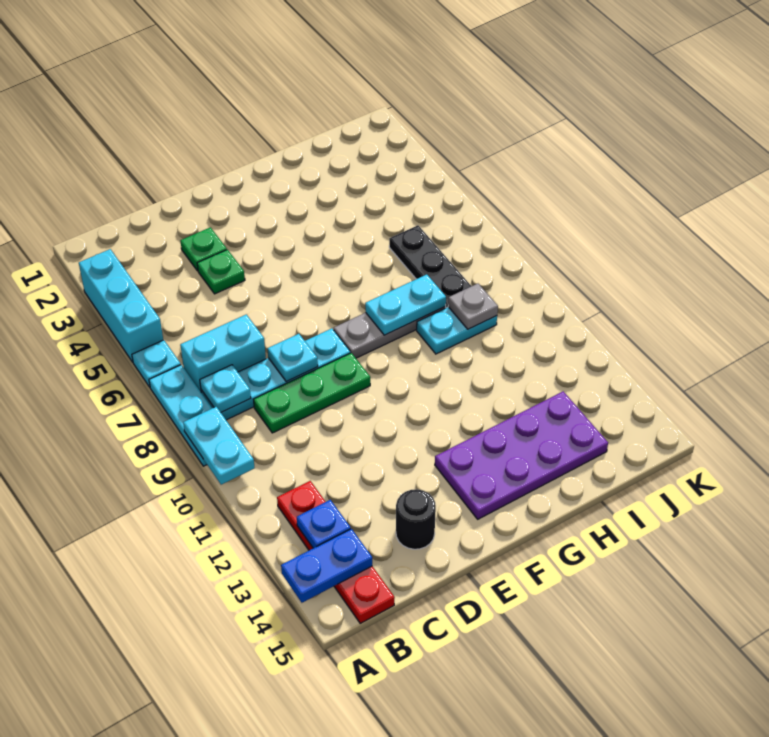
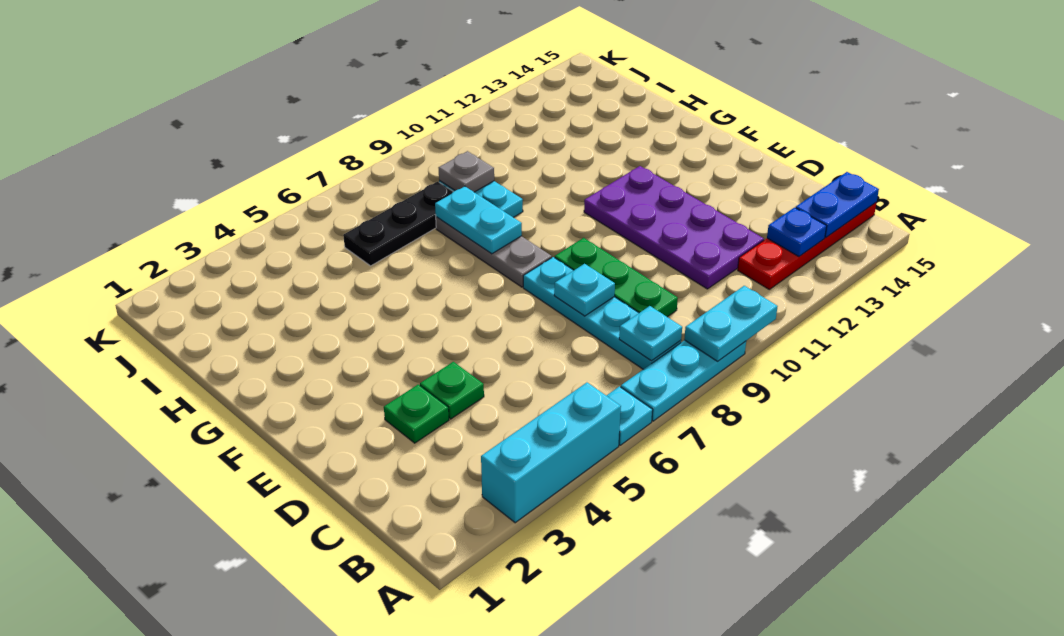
blue plate A14:B14 level 2 -> blue plate B14:B15 level 2
cyan brick B7:C7 level 1 -> none
black round brick D14 level 1 -> none
purple plate F13:I14 level 1 -> purple plate C11:F12 level 1

